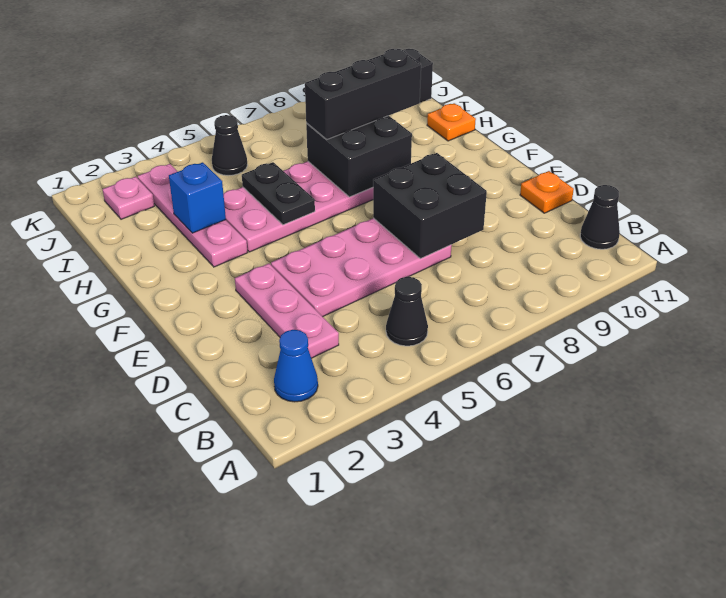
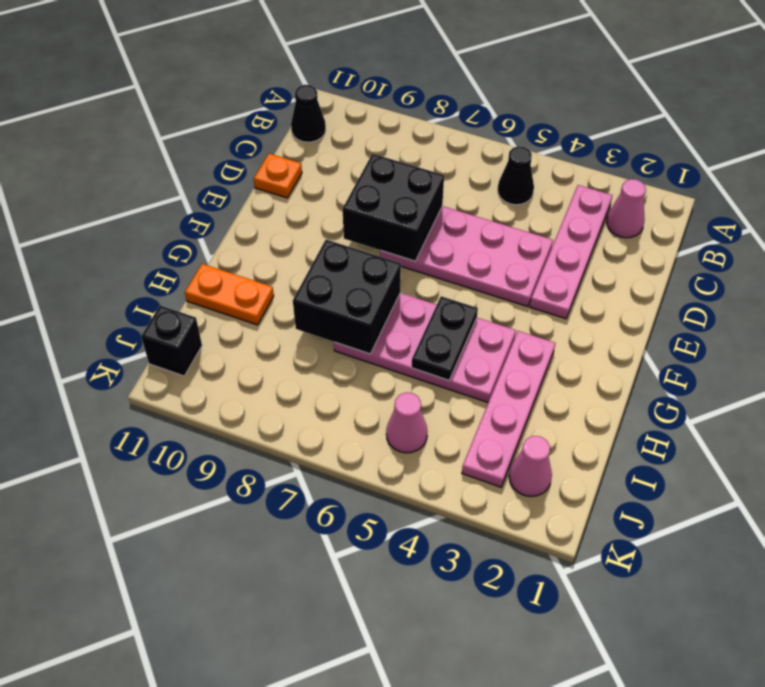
blue cone B2 level 1 -> pink cone B2 level 1
pink plate C3:E3 level 1 -> pink plate B3:E3 level 1
blue brick H3 level 2 -> none
black brick H7:H9 level 3 -> none
orange plate H11 level 1 -> orange plate H10:H11 level 1
pink plate J2 level 1 -> pink cone J2 level 1
black cone J5 level 1 -> pink cone J5 level 1

